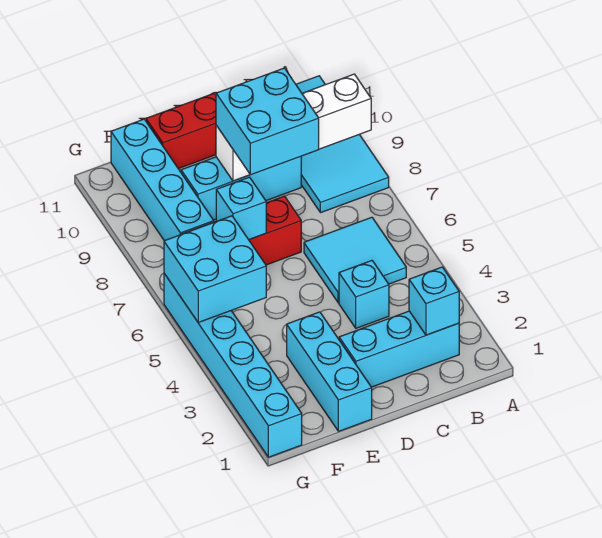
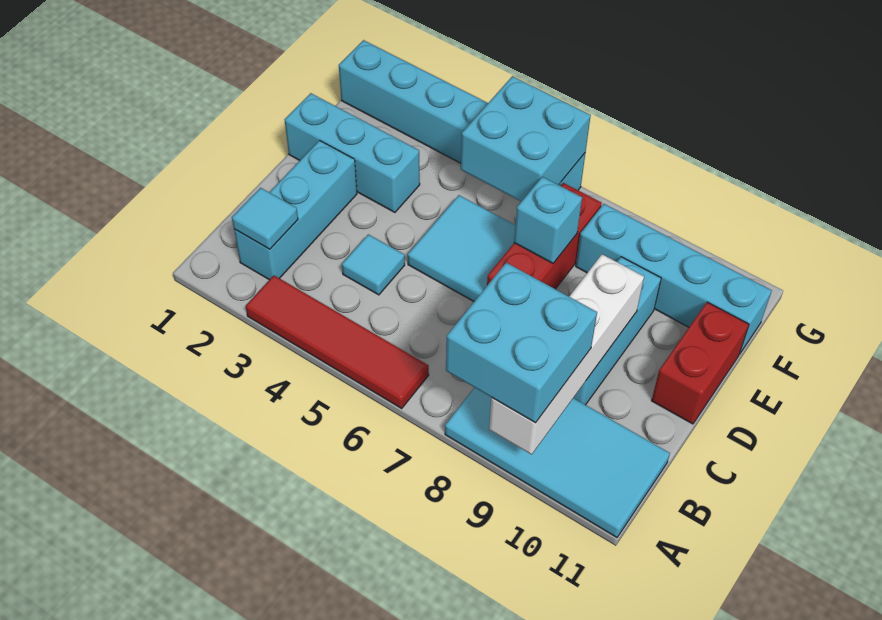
none -> red tile A3:A6 level 1
cyan brick B2 level 2 -> cyan tile B2 level 2
cyan tile B5:C6 level 1 -> cyan tile D5:E6 level 1
cyan brick C4 level 1 -> cyan tile C4 level 1
cyan brick C8:D9 level 3 -> cyan brick A8:B9 level 3

